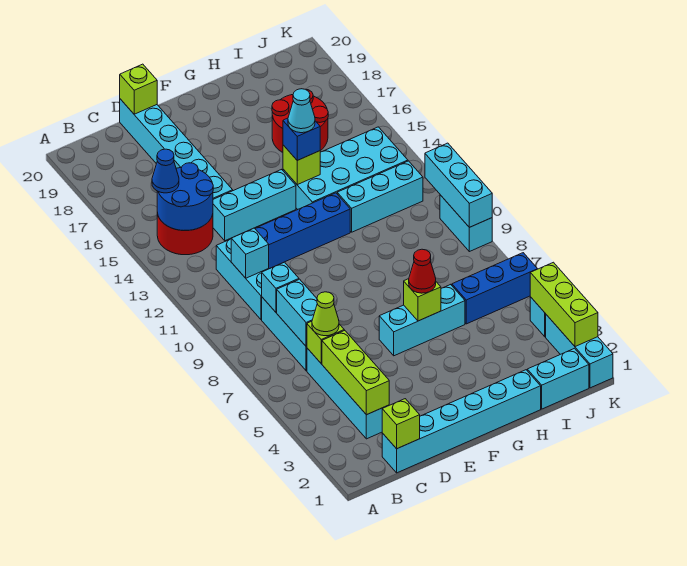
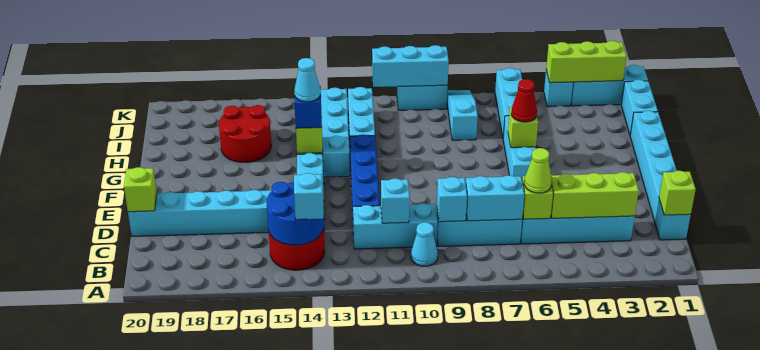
none -> cyan cone B10 level 1
none -> cyan brick B14 level 3
blue cone B15 level 3 -> none
blue brick I6:K6 level 1 -> cyan brick I6:K6 level 1
none -> cyan slope I8:K8 level 1 top I

